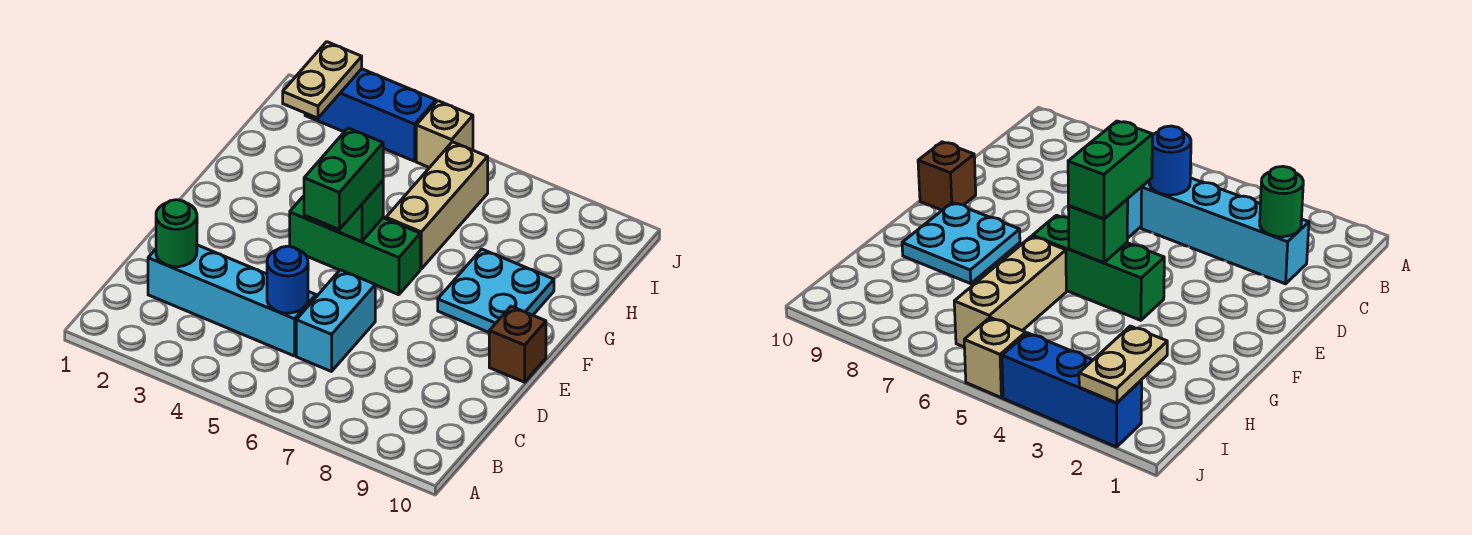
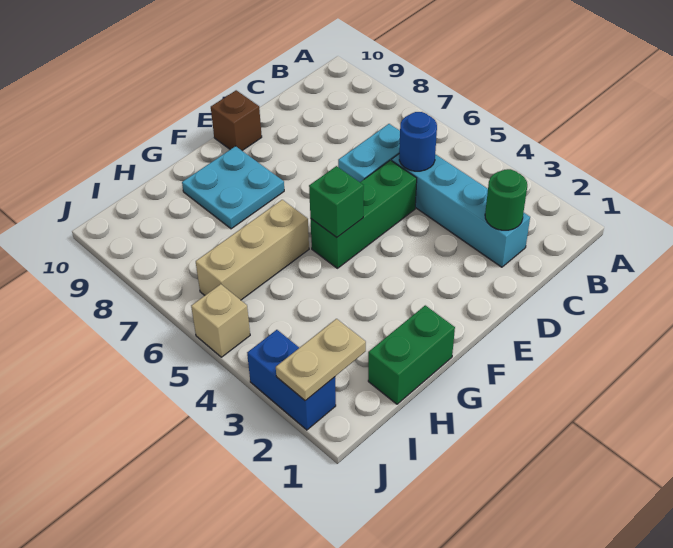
green brick E5:F5 level 3 -> green brick G1:H1 level 1
green brick F4:F6 level 1 -> green brick D5:F5 level 1
blue brick J2:J4 level 1 -> blue brick J2:J3 level 1

